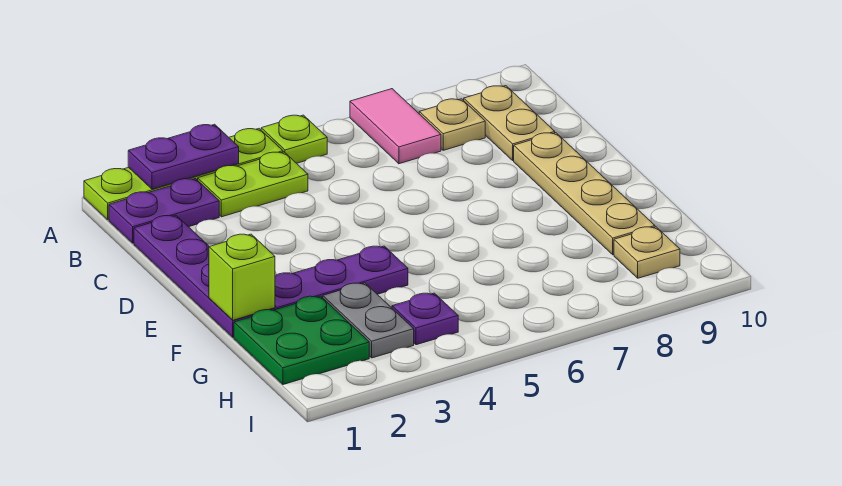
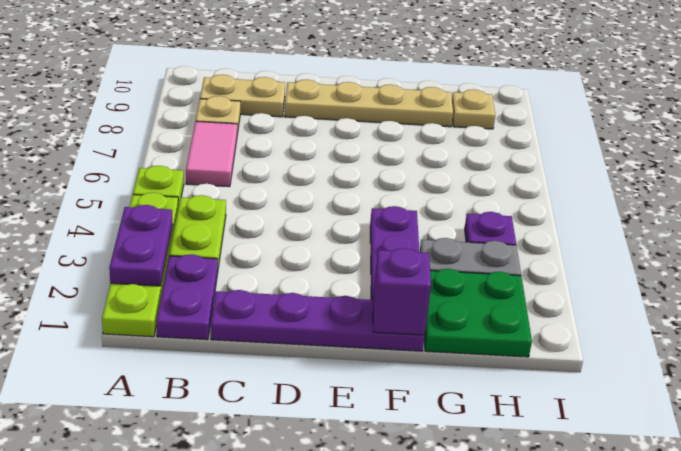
pink tile A7:B7 level 1 -> pink tile B6:B7 level 1
lime brick F1 level 2 -> purple brick F1 level 2

